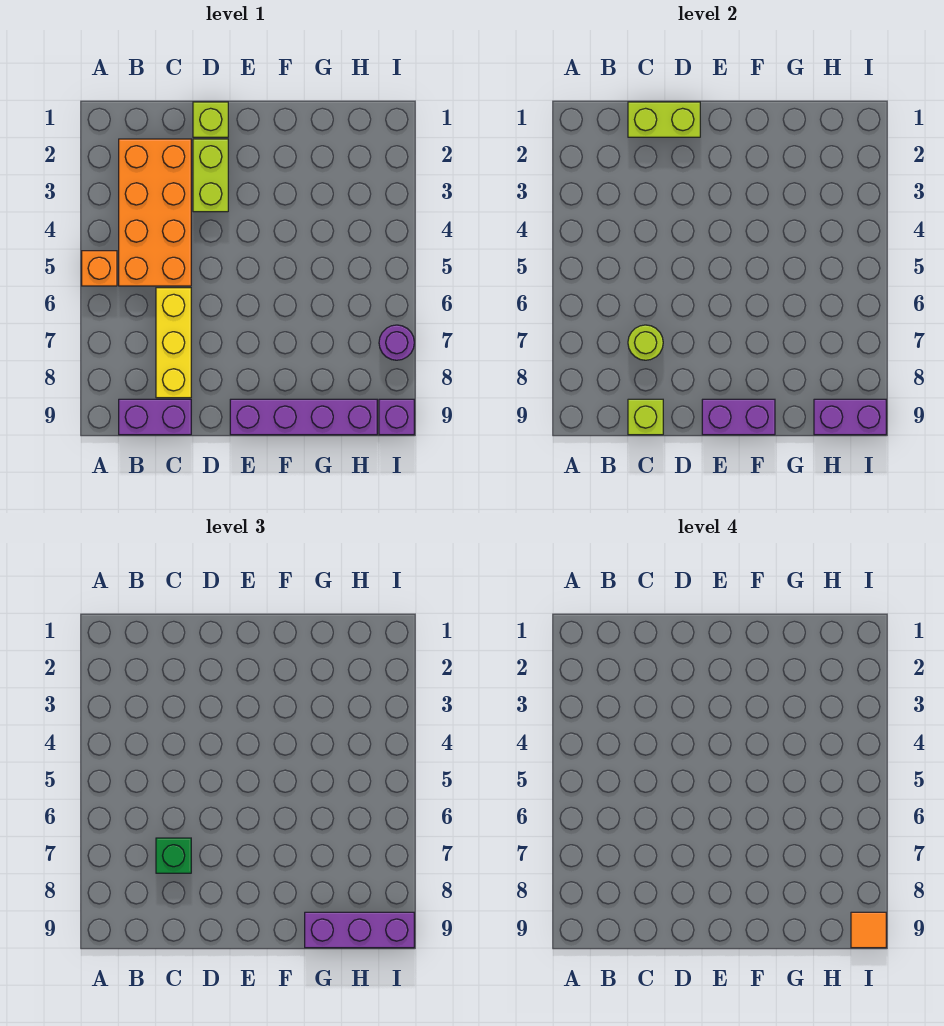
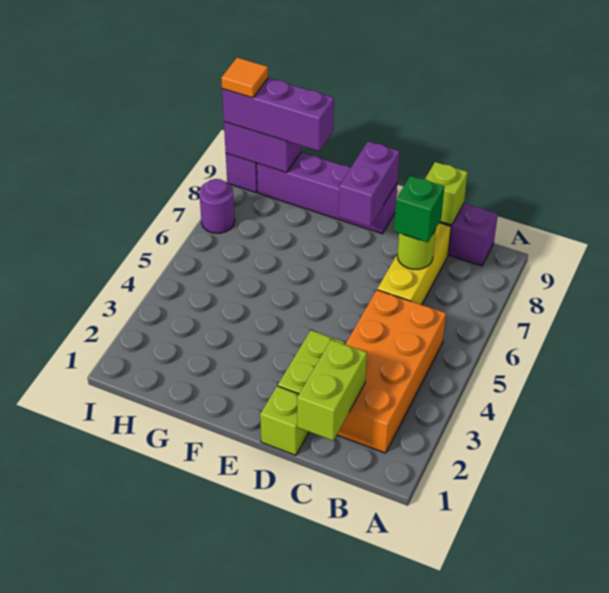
orange brick A5 level 1 -> none
lime brick C1:D1 level 2 -> lime brick C1:C2 level 2
purple brick E9:F9 level 2 -> purple brick E8:E9 level 2

